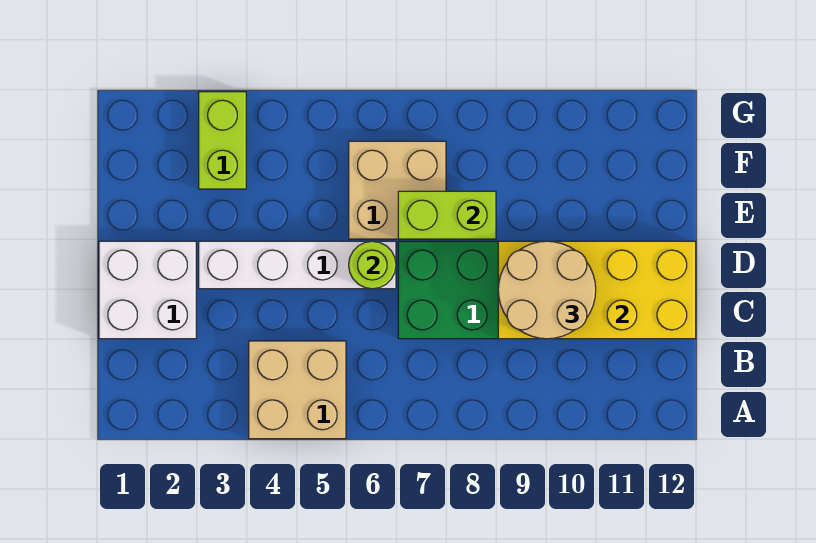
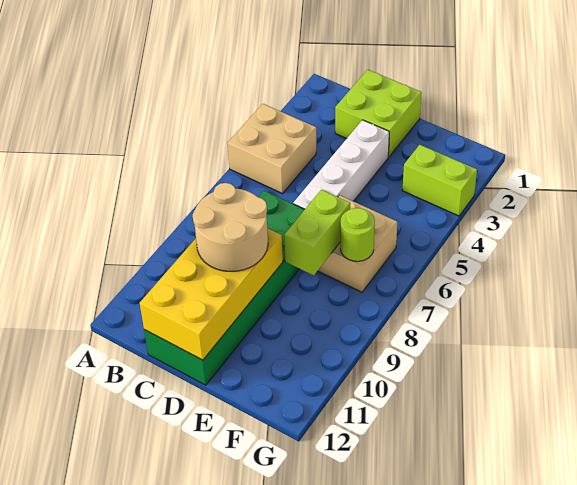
white brick C1:D2 level 1 -> lime brick C1:D2 level 1
lime round brick D6 level 2 -> lime round brick F7 level 2

